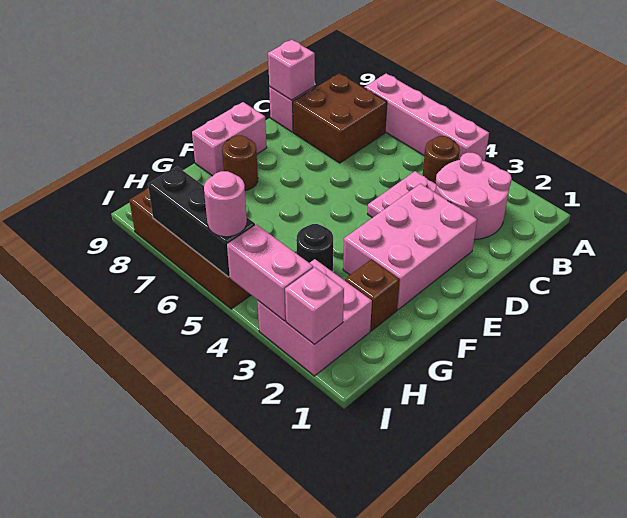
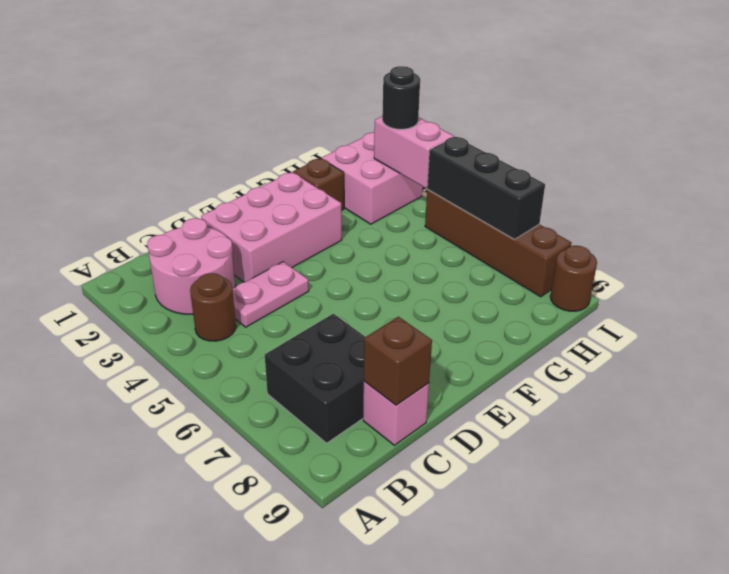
pink brick A4:A7 level 1 -> none
brown brick B7:C8 level 1 -> black brick B7:C8 level 1
pink brick C9 level 2 -> brown brick C9 level 2
pink brick E9:F9 level 1 -> none
brown round brick F8 level 1 -> brown round brick I9 level 1
black round brick G4 level 1 -> black round brick I3 level 3
pink brick I2 level 2 -> none
pink round brick I5 level 3 -> none

